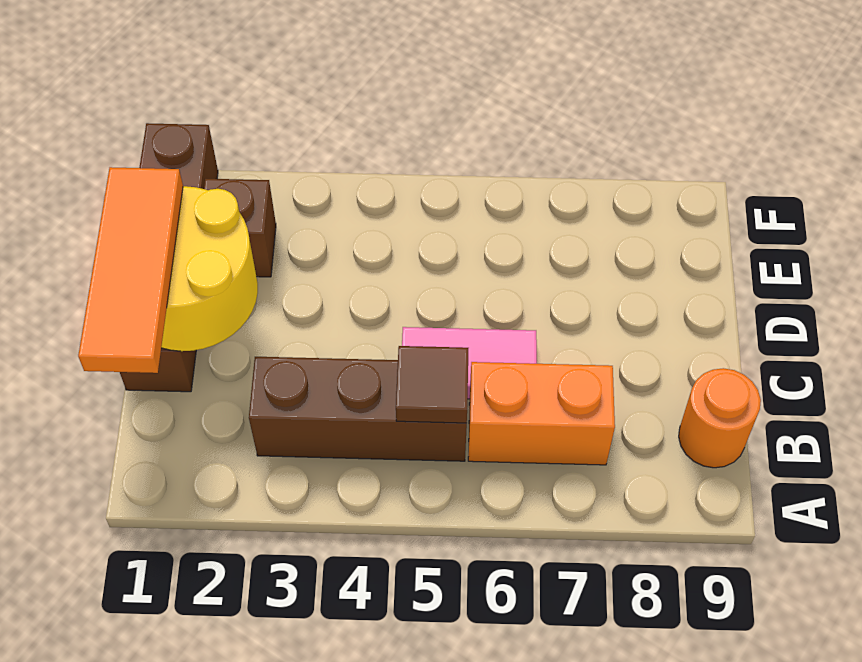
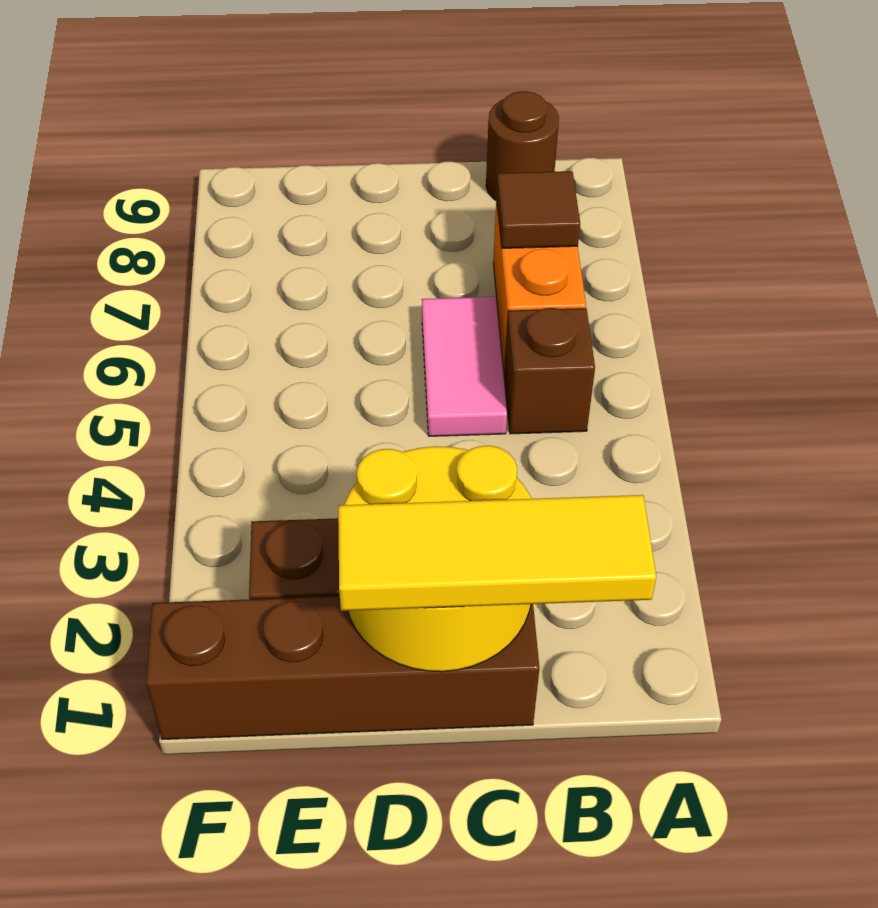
orange tile B1:D1 level 3 -> yellow tile B1:D1 level 3
brown brick B3:B5 level 1 -> brown brick B5 level 1
brown tile B5 level 2 -> brown tile B7 level 2
orange round brick B9 level 1 -> brown round brick B9 level 1

